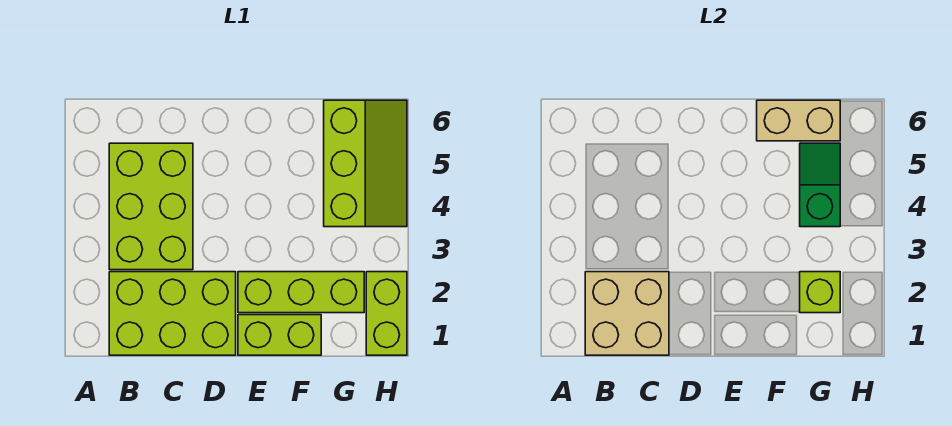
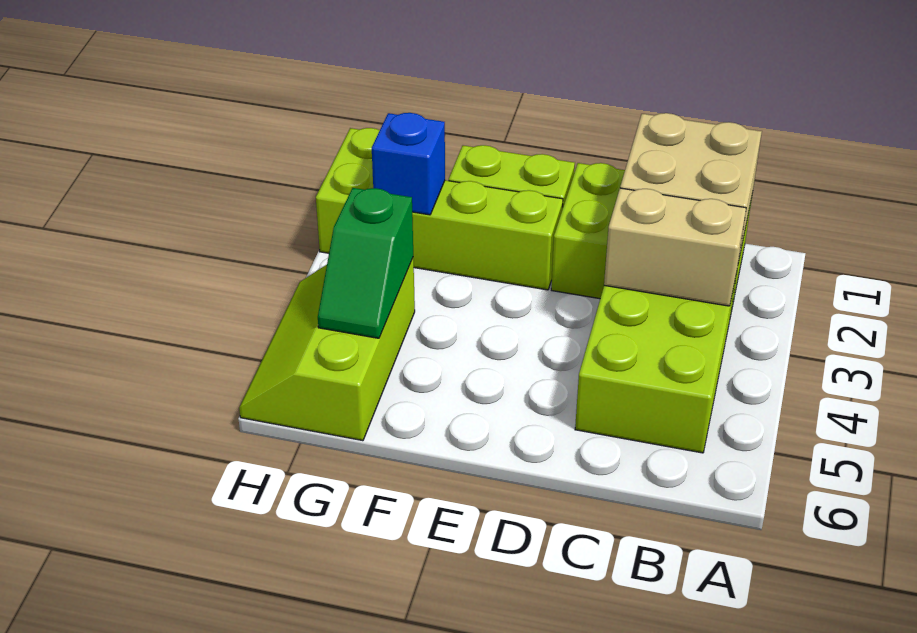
tan brick F6:G6 level 2 -> tan brick B3:C3 level 2
lime brick G2 level 2 -> blue brick G2 level 2

